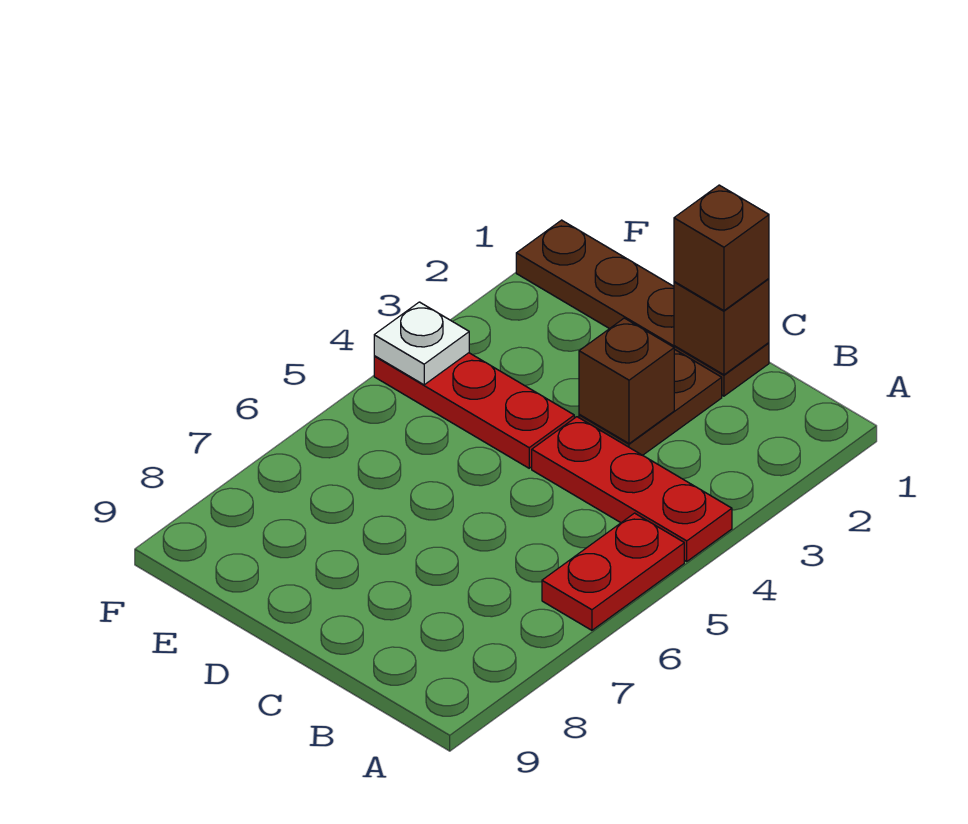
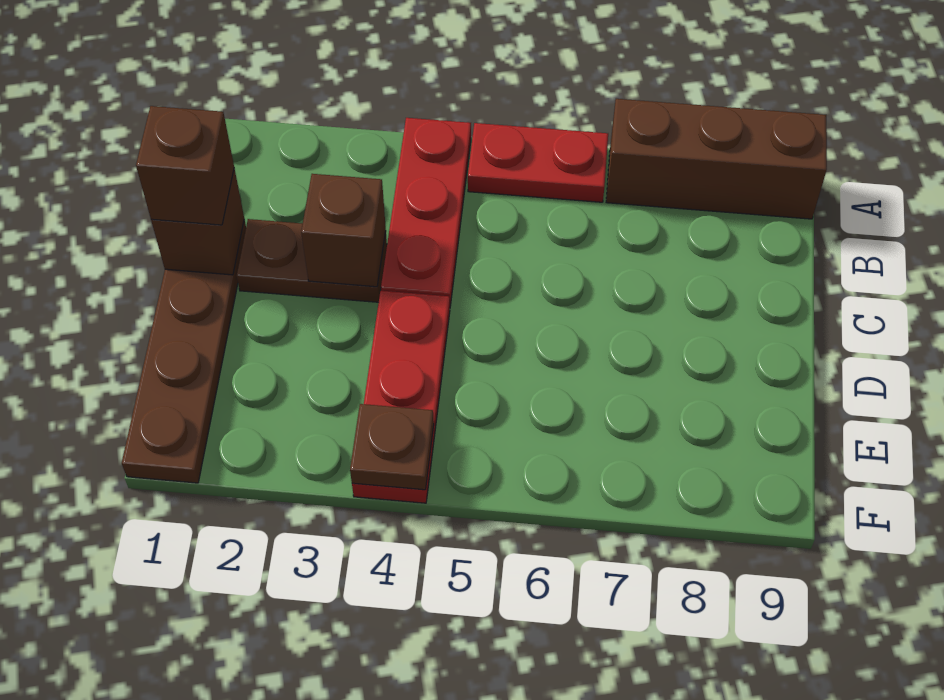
none -> brown brick A7:A9 level 1
white plate F4 level 2 -> brown plate F4 level 2

